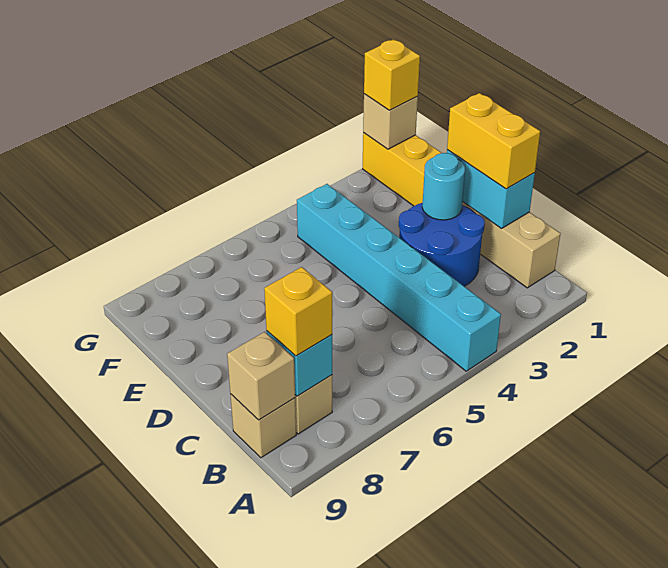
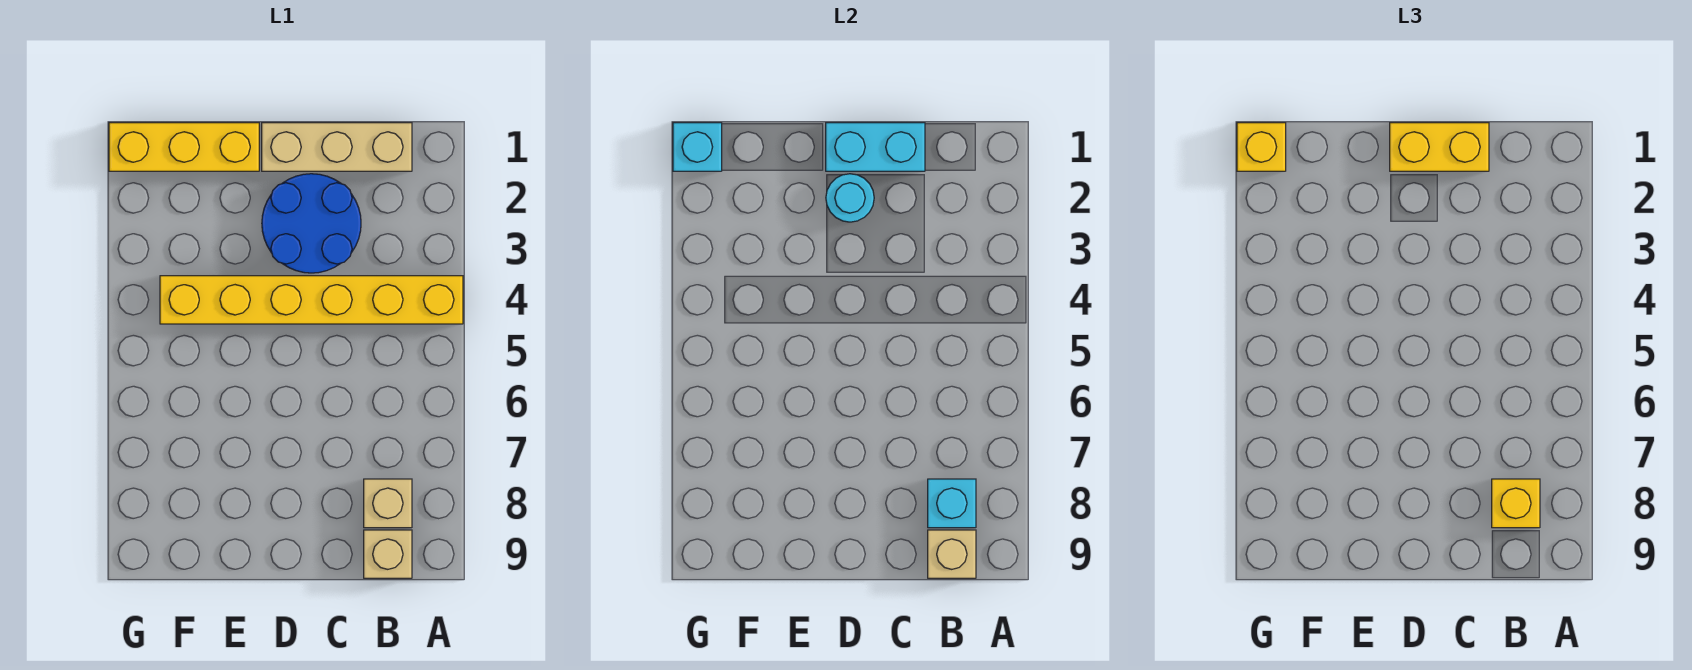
cyan brick A4:F4 level 1 -> yellow brick A4:F4 level 1
tan brick G1 level 2 -> cyan brick G1 level 2

